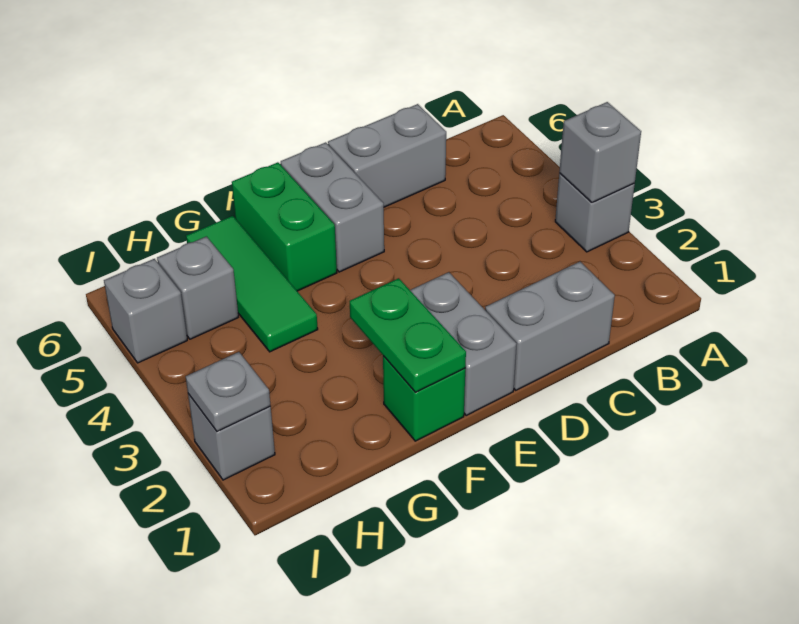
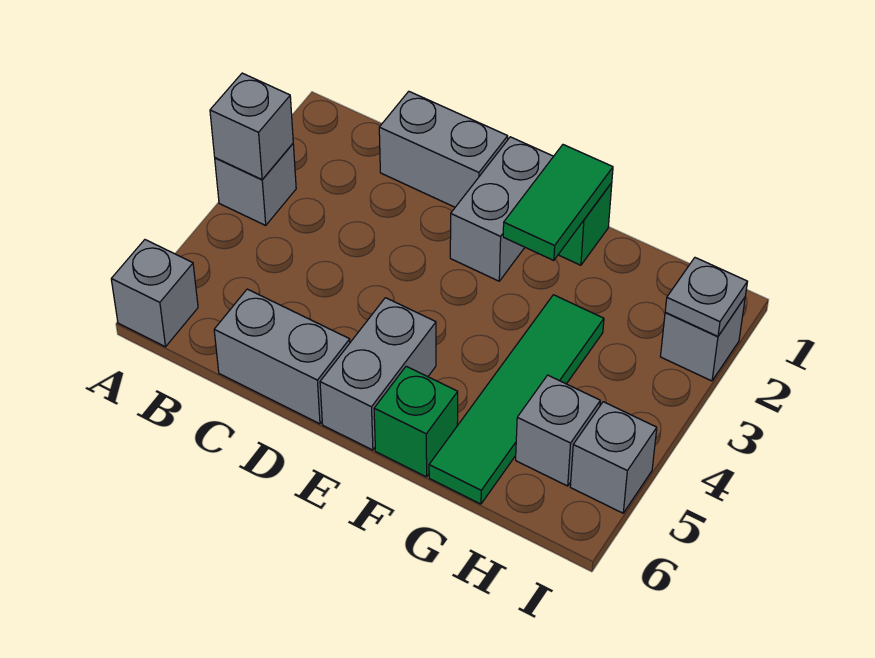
none -> grey brick A6 level 1
green plate F1:F2 level 2 -> green tile F1:F2 level 2
green brick F5:F6 level 1 -> green brick F6 level 1
green tile G4:G6 level 1 -> green tile G3:G6 level 1

